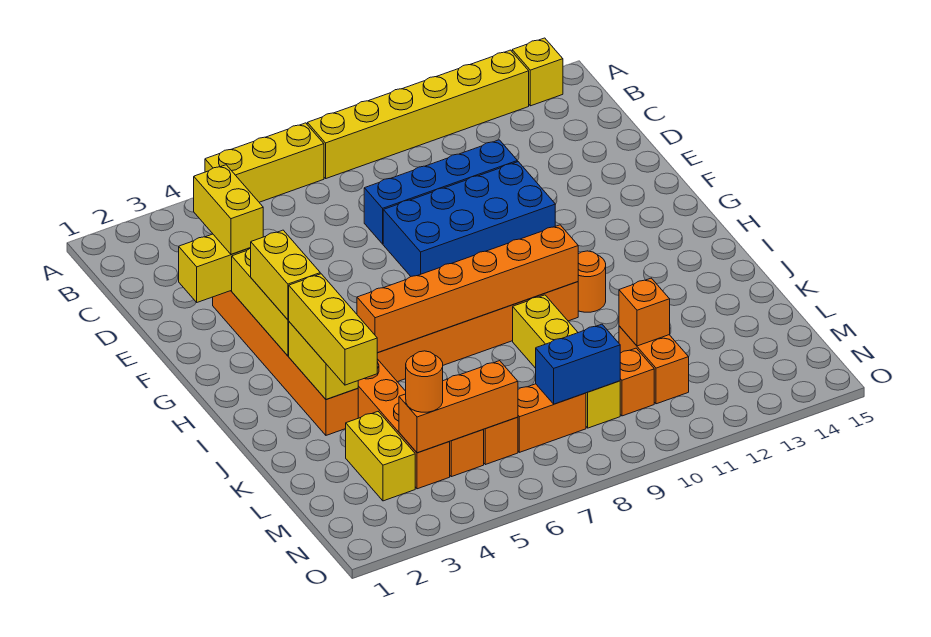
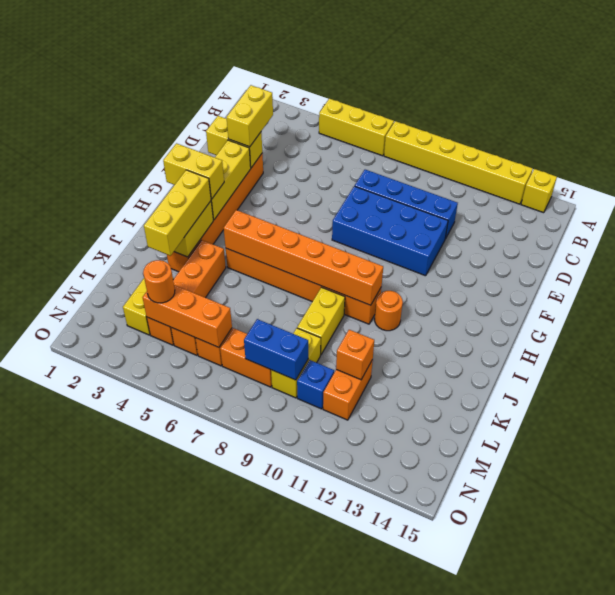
yellow brick G3:H3 level 3 -> yellow brick H2:H3 level 3
orange brick M10 level 1 -> blue brick M10 level 1

